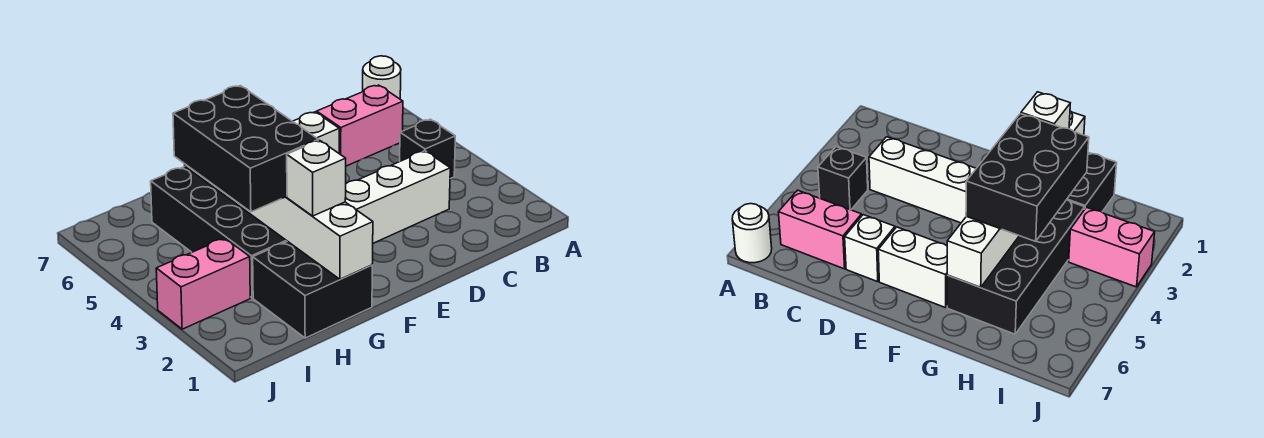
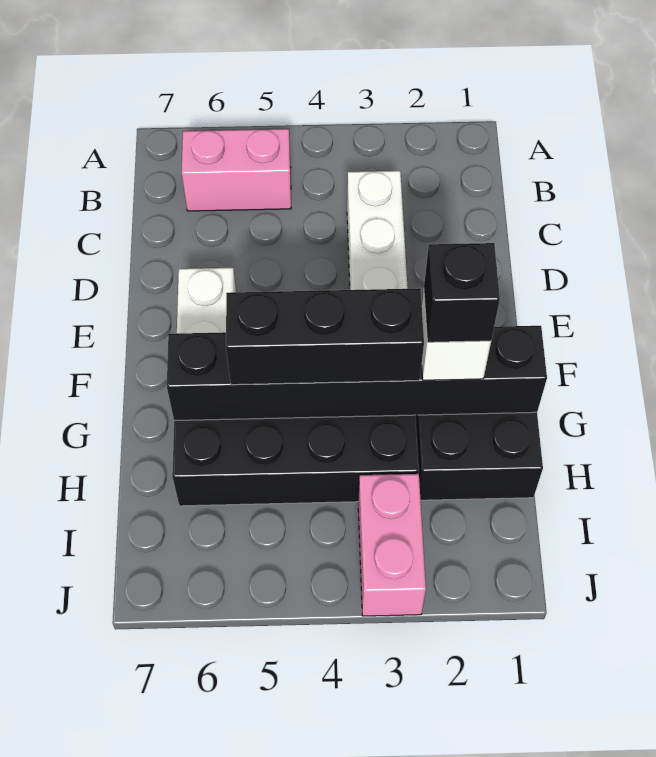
white round brick A7 level 1 -> none
black brick B4 level 1 -> black brick G2 level 4
pink brick B6:C6 level 1 -> pink brick B5:B6 level 1
white brick D6 level 1 -> none
white brick G1:G6 level 2 -> black brick G1:G6 level 2
black brick G3:H5 level 3 -> black brick G3:G5 level 3

